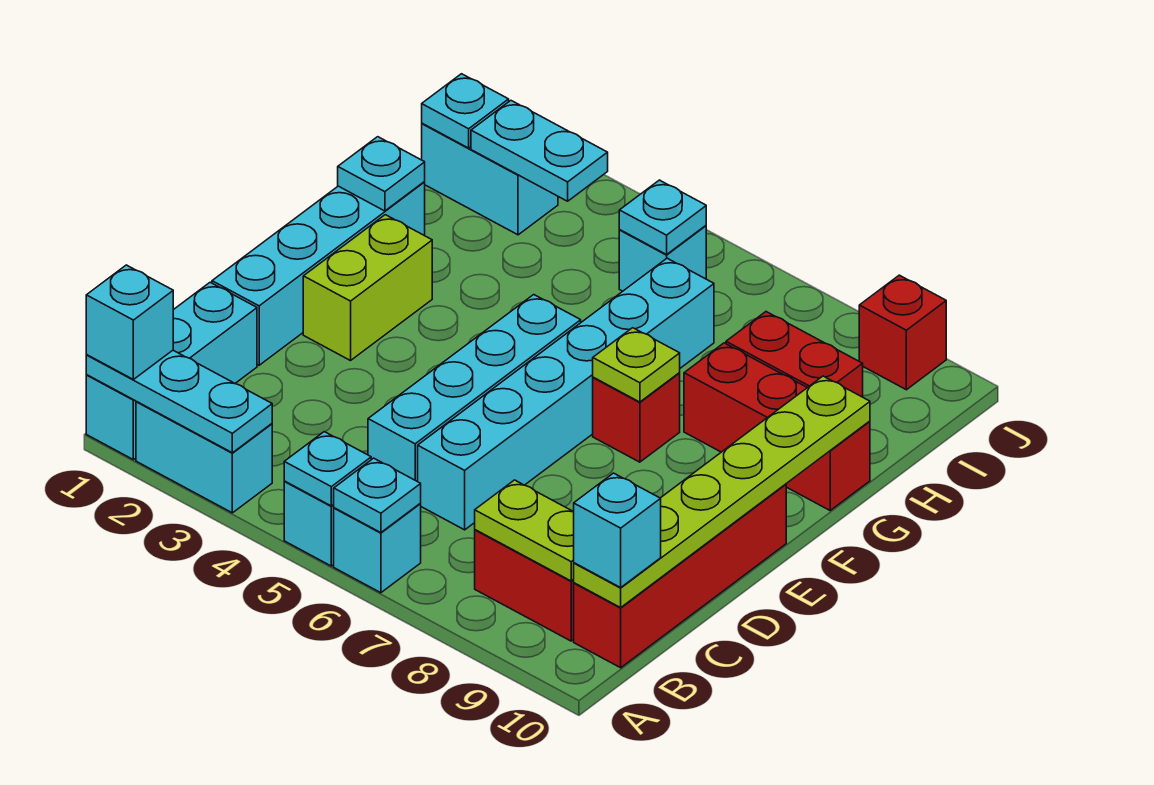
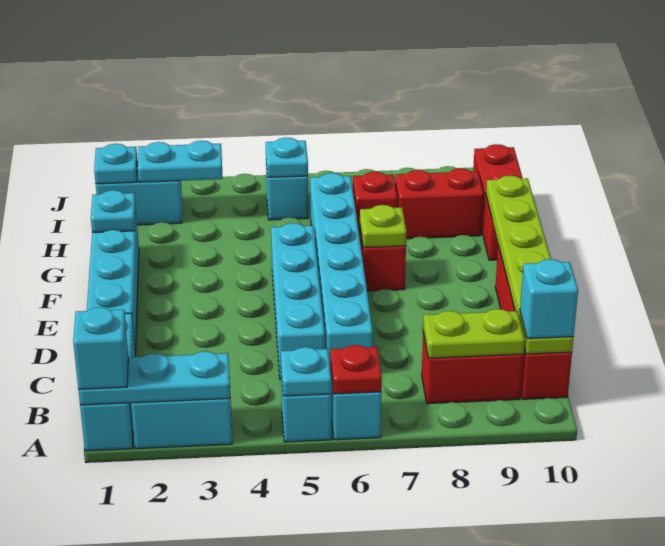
cyan plate A6 level 2 -> red plate A6 level 2
lime brick E2:F2 level 1 -> none
red brick G8:G10 level 1 -> red brick G10:I10 level 1
red brick J9 level 1 -> red brick H7 level 1

